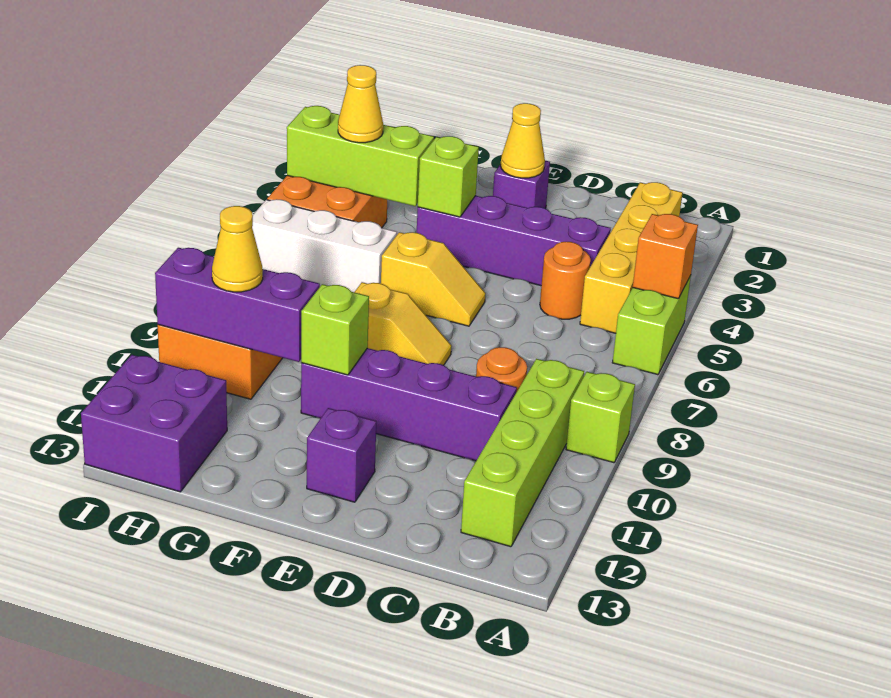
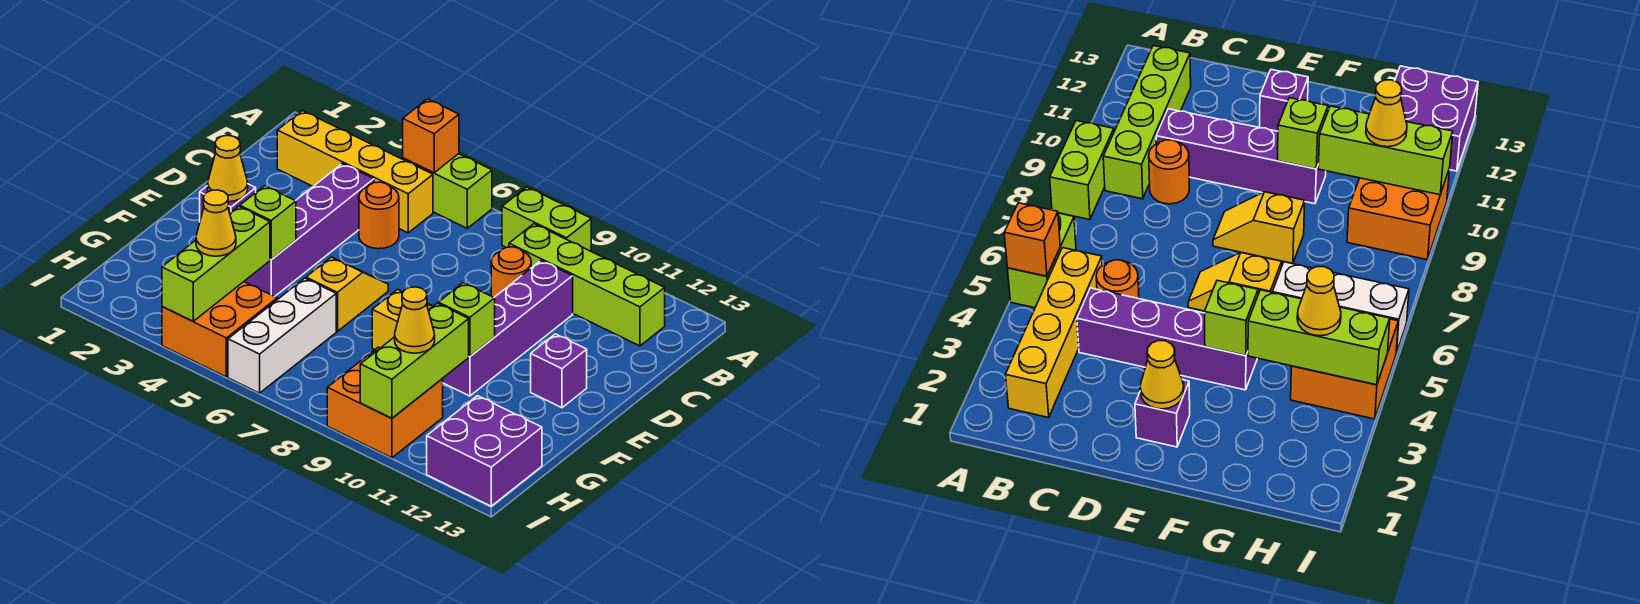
lime brick A9 level 1 -> lime brick A8:A9 level 1
purple brick G10:I10 level 2 -> lime brick G10:I10 level 2

